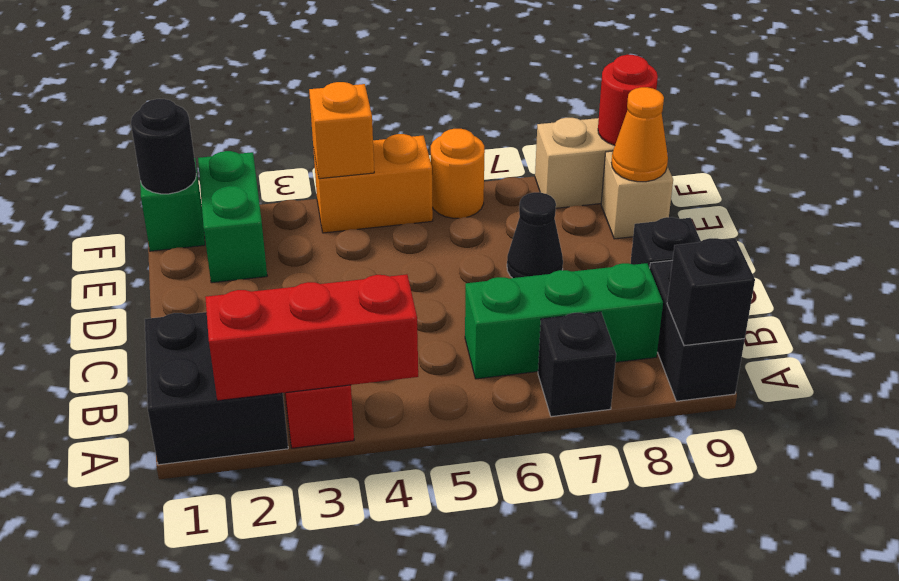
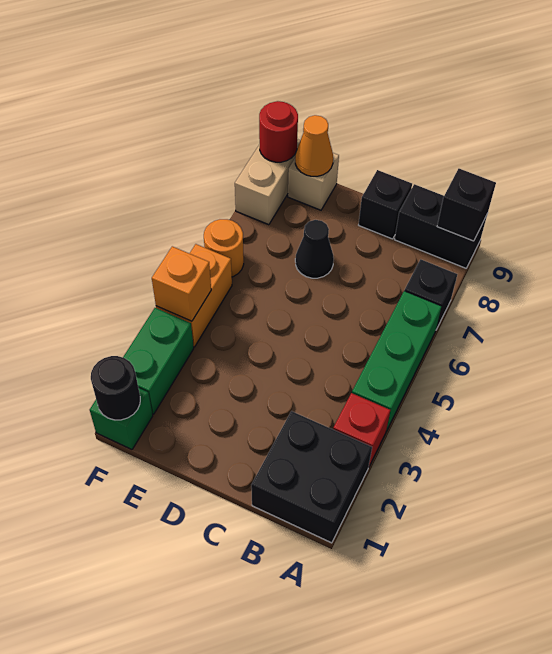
red brick A2:A4 level 2 -> none
green brick B6:B8 level 1 -> green brick A4:A6 level 1
green brick E2:F2 level 1 -> green brick F2:F3 level 1

